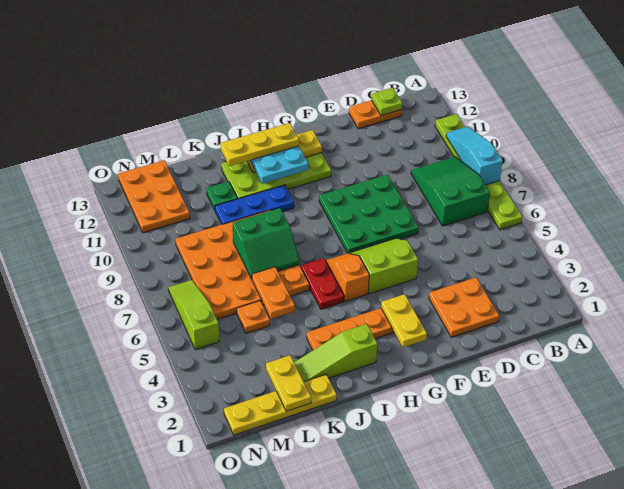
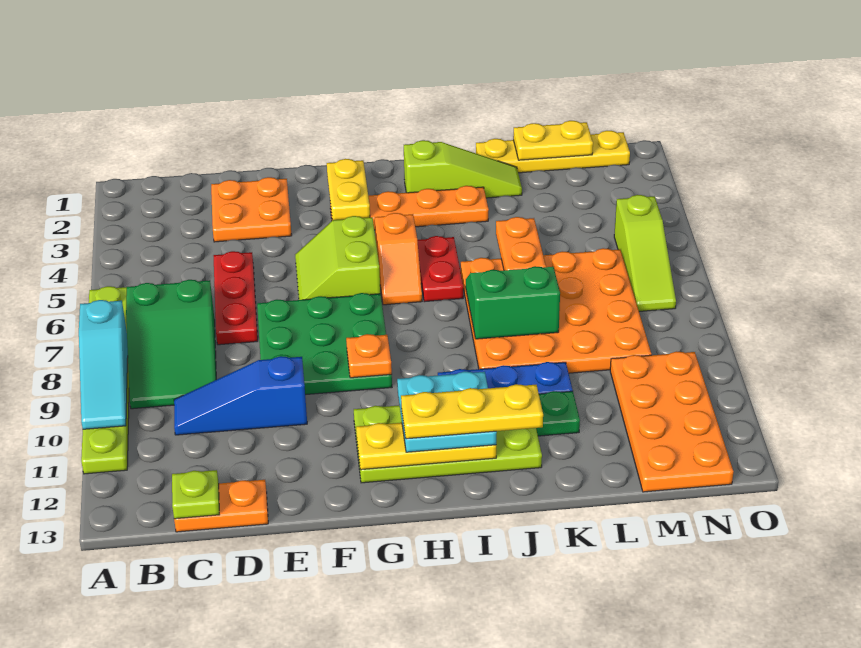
none -> blue slope C10:E10 level 1 top E
none -> red plate D5:D7 level 1
lime slope F5:G6 level 1 top 5 -> lime slope F5:G6 level 1 top G
yellow plate L1:L2 level 2 -> yellow plate L1:M1 level 2
orange plate L5 level 1 -> orange plate G9 level 2
orange plate M11:N13 level 1 -> orange plate M10:N13 level 1

